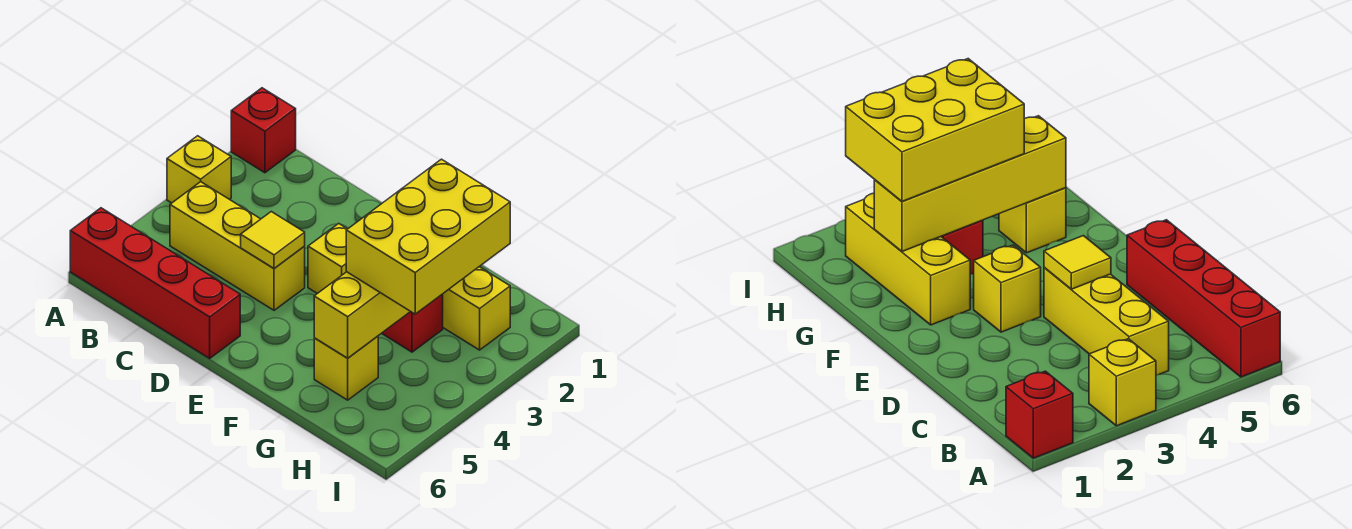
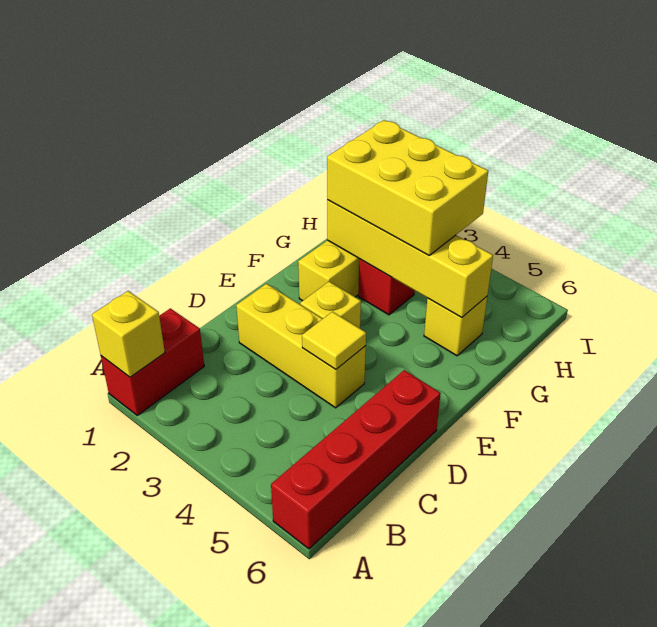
red brick A1 level 1 -> red brick A1:B1 level 1
yellow brick A3 level 1 -> yellow brick A1 level 2
yellow brick B4:D4 level 1 -> yellow brick D2:D4 level 1

